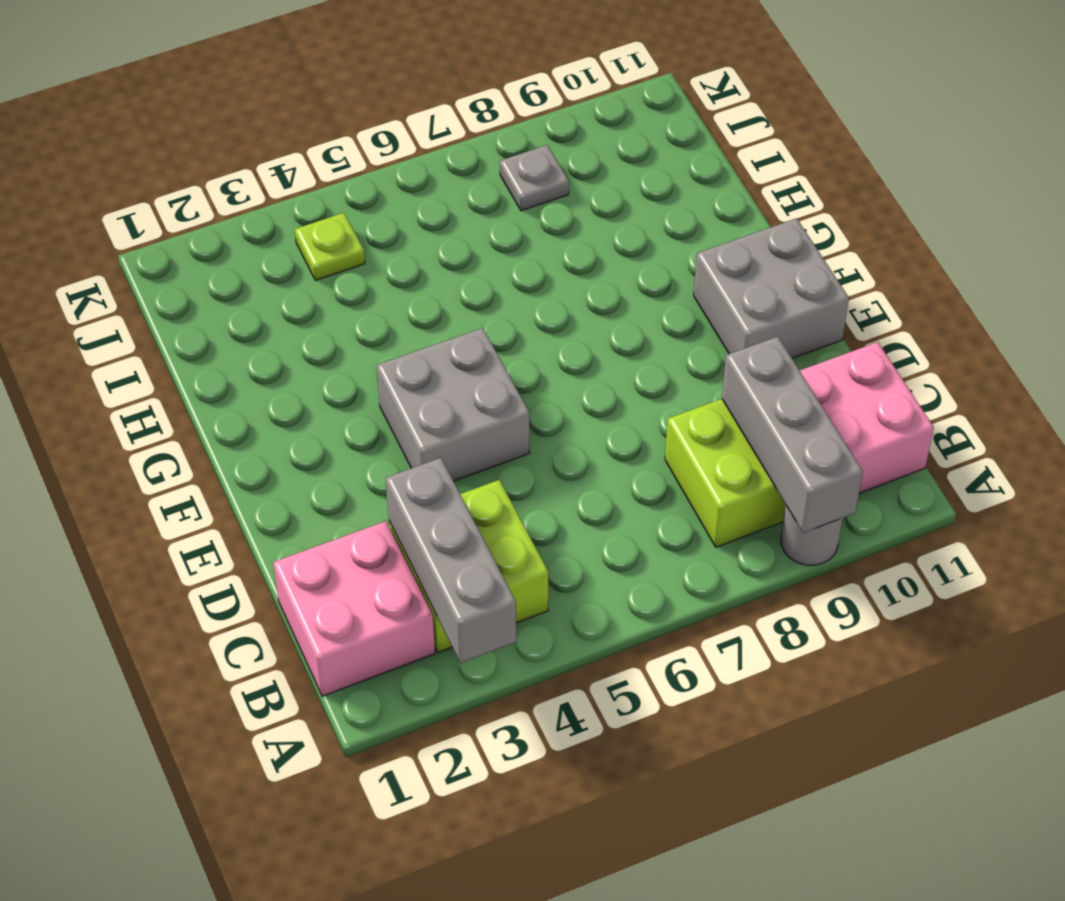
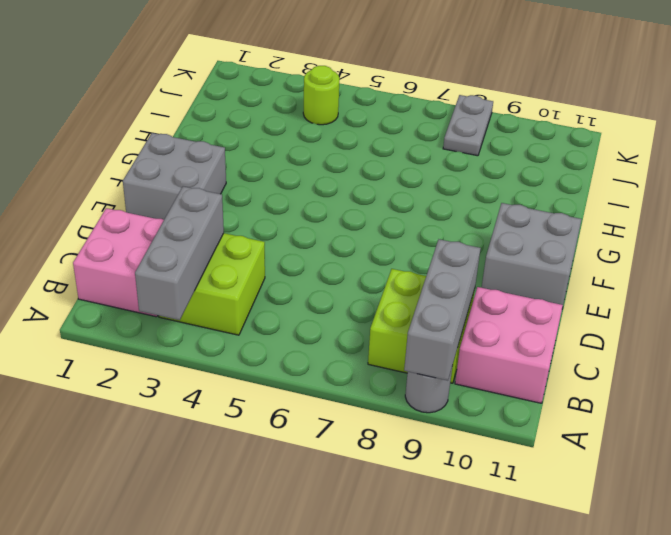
grey brick E4:F5 level 1 -> grey brick E1:F2 level 1
lime plate J4 level 1 -> lime round brick J4 level 1
grey plate J8 level 1 -> grey plate J8:K8 level 1

